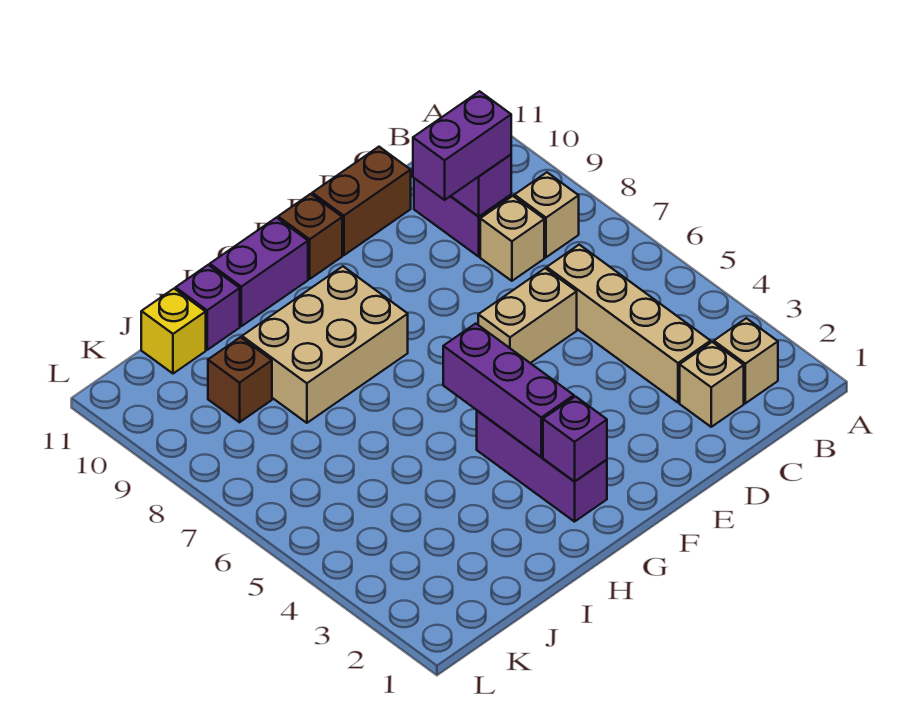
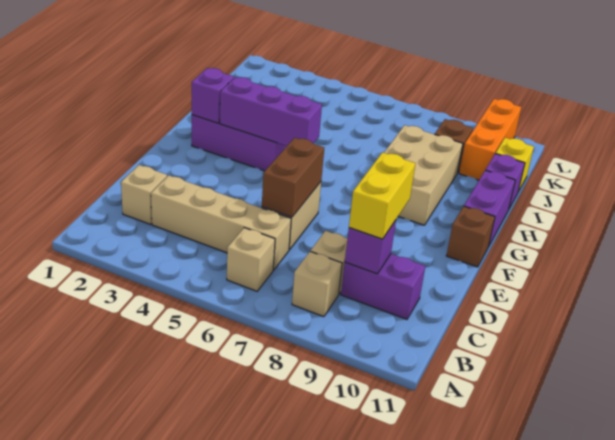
tan brick B2 level 1 -> tan brick B6 level 1
purple brick C9:D9 level 3 -> yellow brick C9:D9 level 3
brown brick D11:E11 level 1 -> brown brick D6:E6 level 2
none -> orange brick J10:L10 level 1

